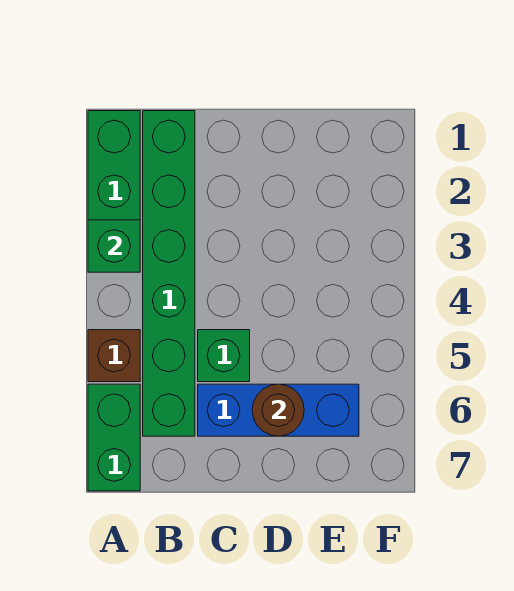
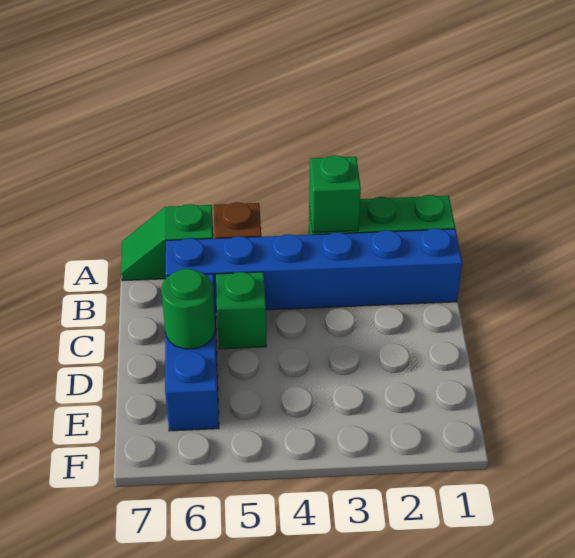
green brick A6:A7 level 1 -> green slope A6:A7 level 1 top 6
green brick B1:B6 level 1 -> blue brick B1:B6 level 1
brown round brick D6 level 2 -> green round brick D6 level 2

